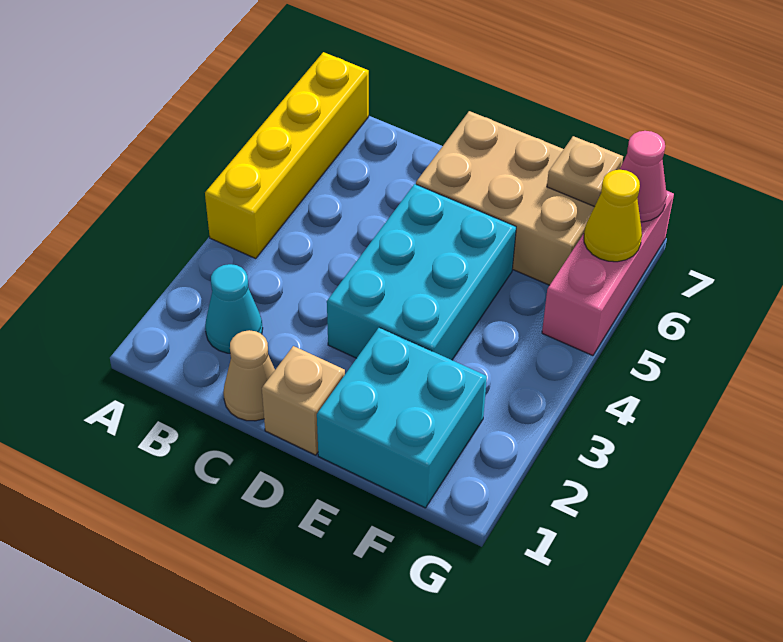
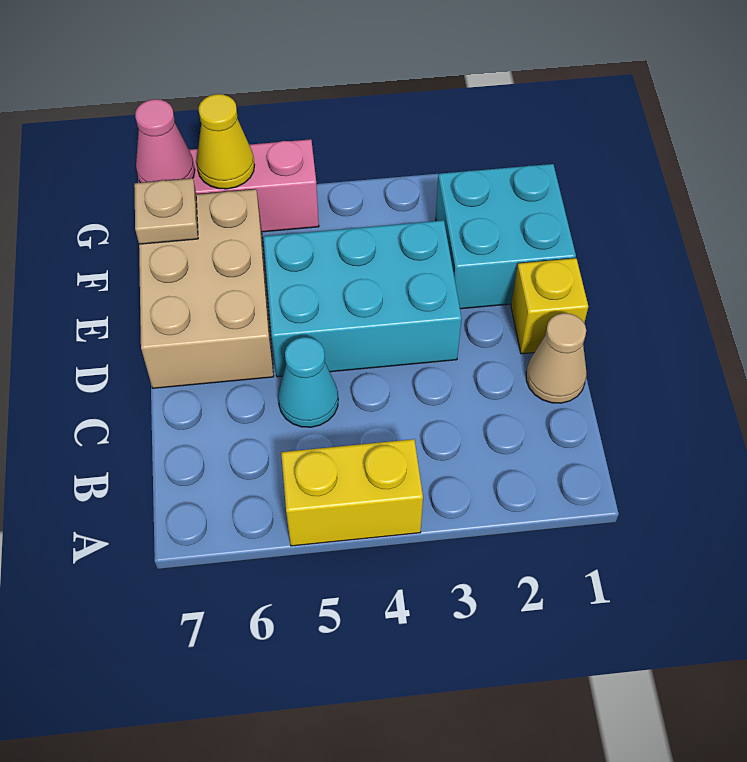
yellow brick A4:A7 level 1 -> yellow brick A4:A5 level 1
cyan cone B2 level 1 -> cyan cone C5 level 1
tan brick D1 level 1 -> yellow brick D1 level 1

